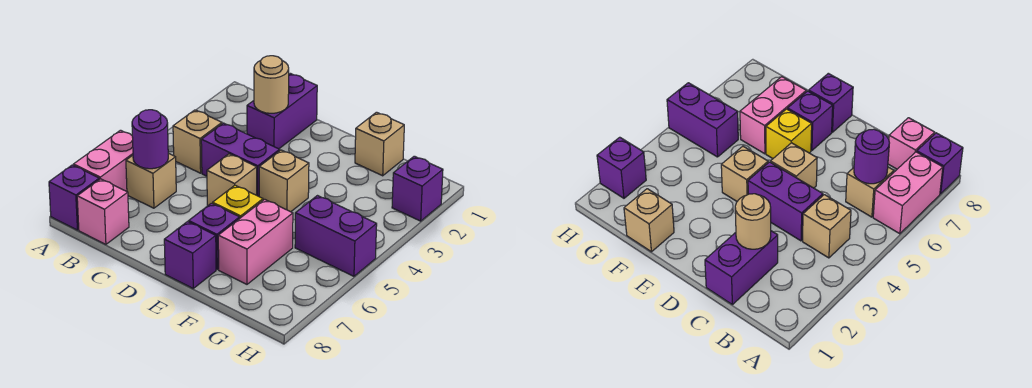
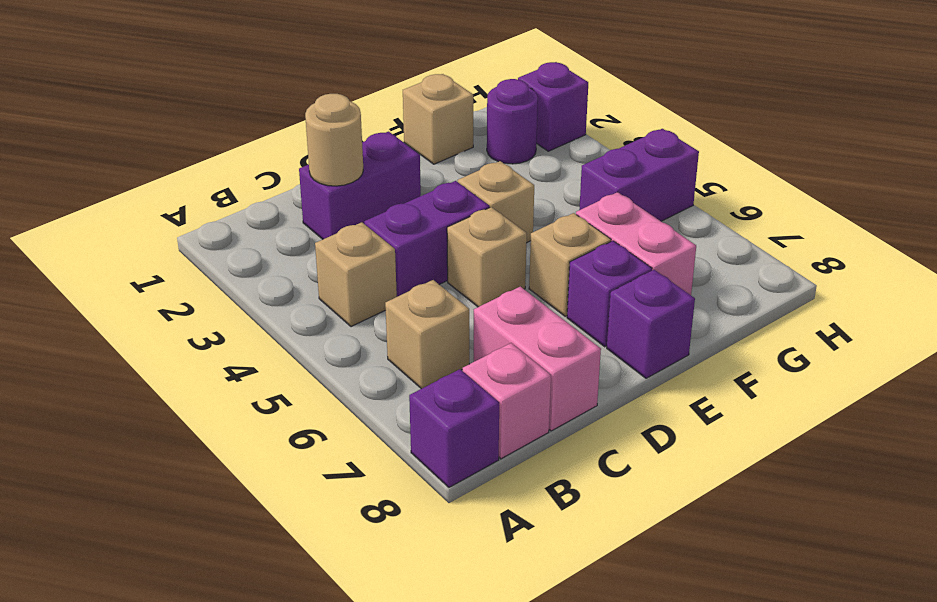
pink brick A6:A7 level 1 -> pink brick C7:C8 level 1
purple round brick B6 level 2 -> purple round brick G2 level 1
purple brick C1:C2 level 1 -> purple brick C2:D2 level 1
yellow brick E6 level 1 -> tan brick E6 level 1

